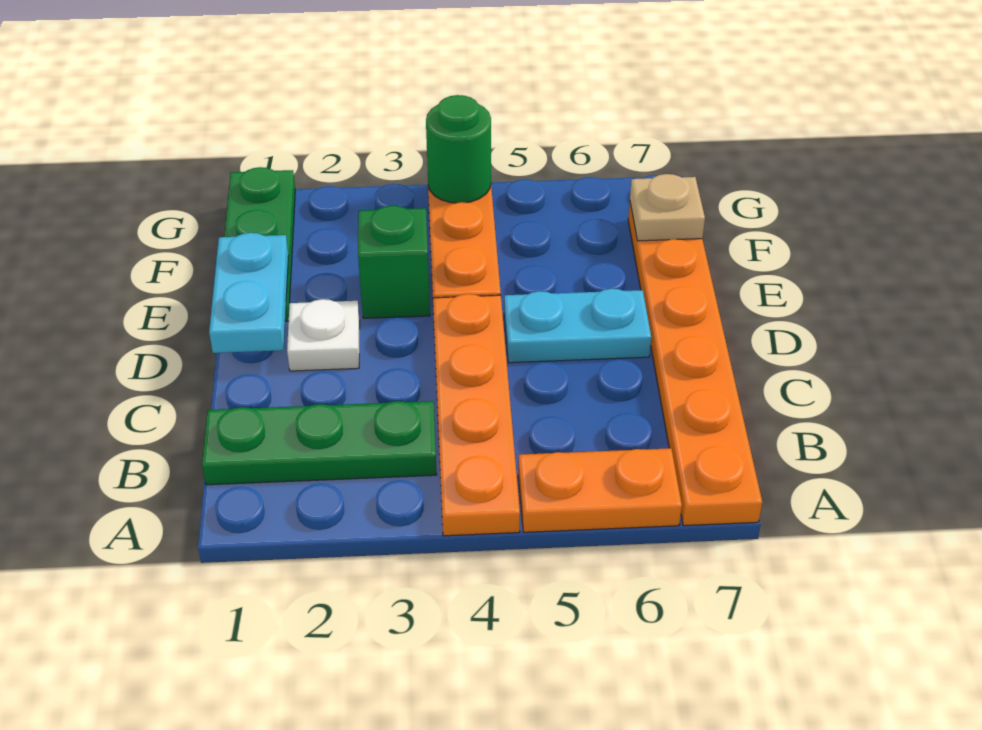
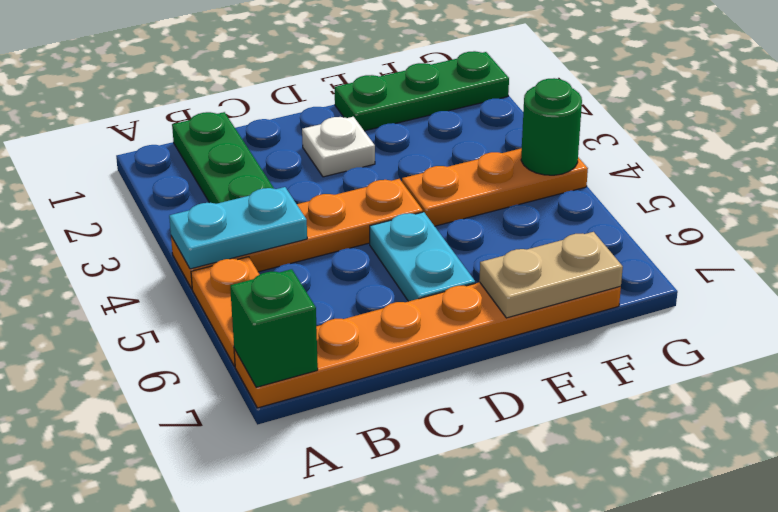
cyan plate D1:E1 level 2 -> cyan plate A4:B4 level 2
green brick E3 level 1 -> green brick A7 level 2
tan plate F7 level 2 -> tan plate E7:F7 level 2

